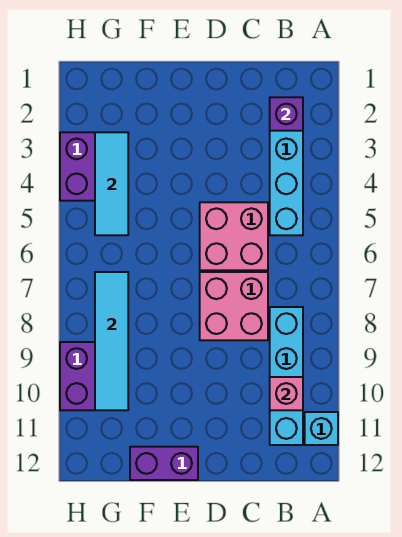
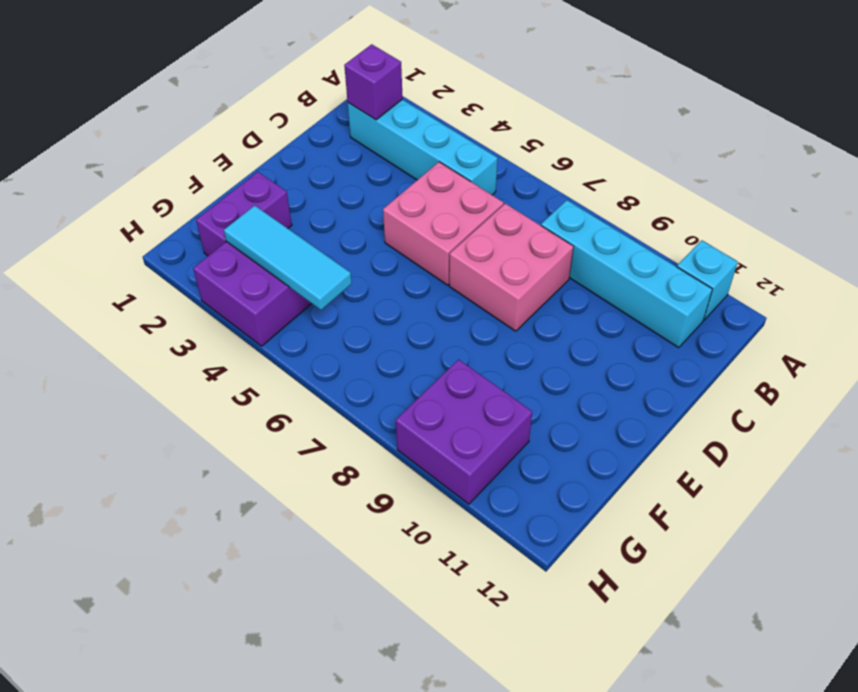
pink brick B10 level 2 -> none
purple brick E12:F12 level 1 -> purple brick F2:G2 level 1
cyan tile G7:G10 level 2 -> none

